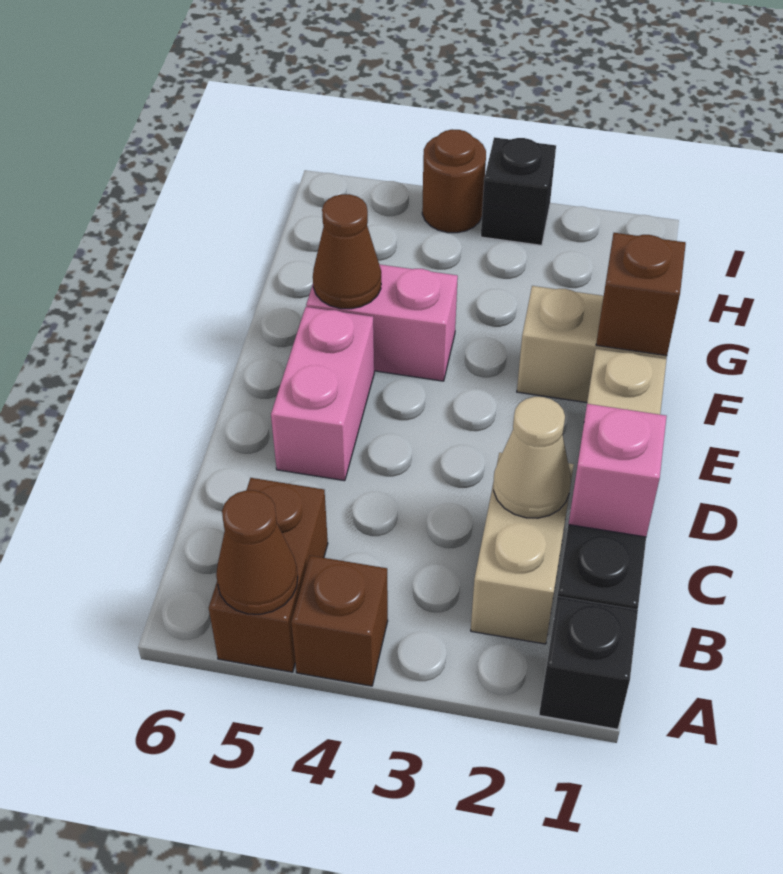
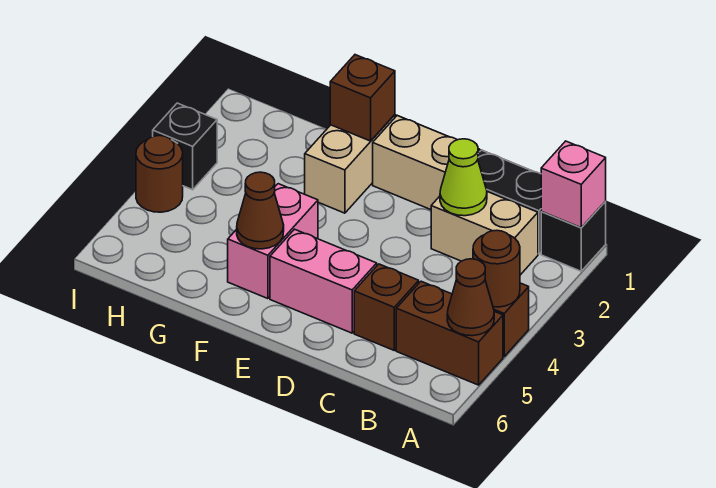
none -> brown round brick A4 level 2
pink brick C1 level 2 -> pink brick A1 level 2
tan cone C2 level 2 -> lime cone C2 level 2
none -> brown brick C5 level 1

